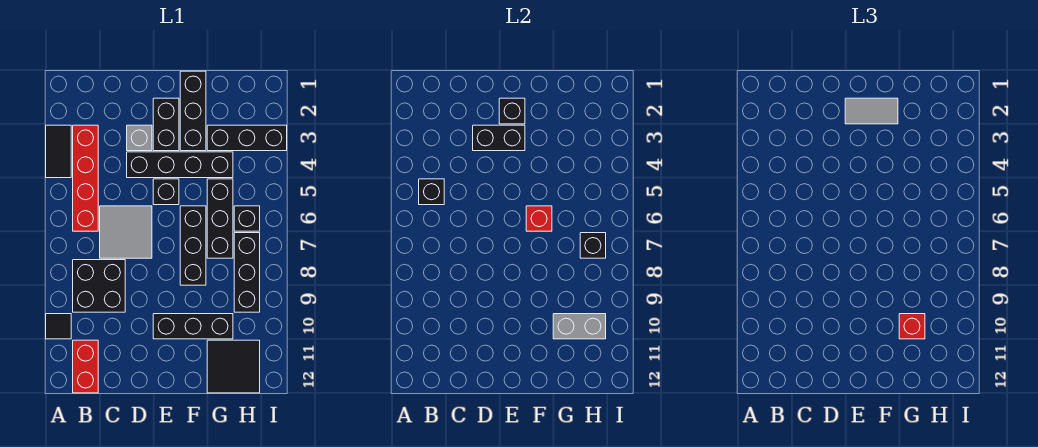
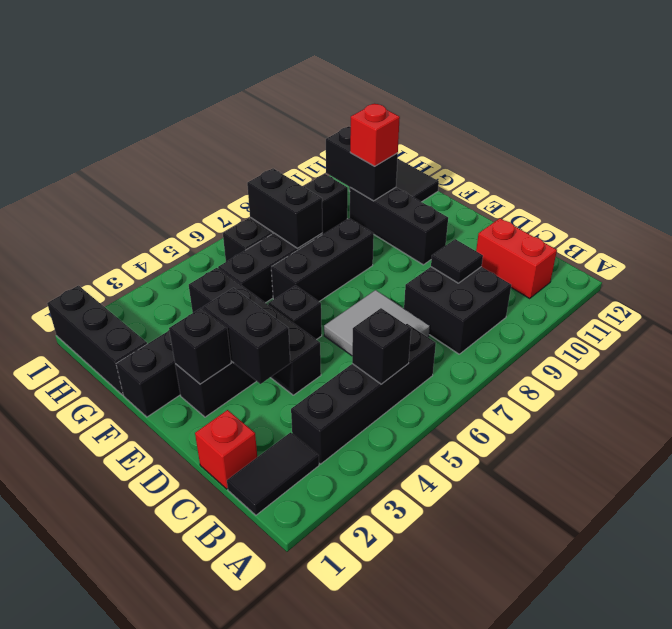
black tile A3:A4 level 1 -> black tile B1:B2 level 1
black tile A10 level 1 -> black tile C9 level 2
red brick B3:B6 level 1 -> black brick B3:B6 level 1
red brick B11:B12 level 1 -> red brick B11:C11 level 1
grey brick D3 level 1 -> none
grey tile E2:F2 level 3 -> none
red brick F6 level 2 -> red brick C1 level 1
black brick G3:I3 level 1 -> black brick G1:I1 level 1
grey brick G10:H10 level 2 -> black brick G10:H10 level 2
black brick H7 level 2 -> black brick G7:H7 level 2

